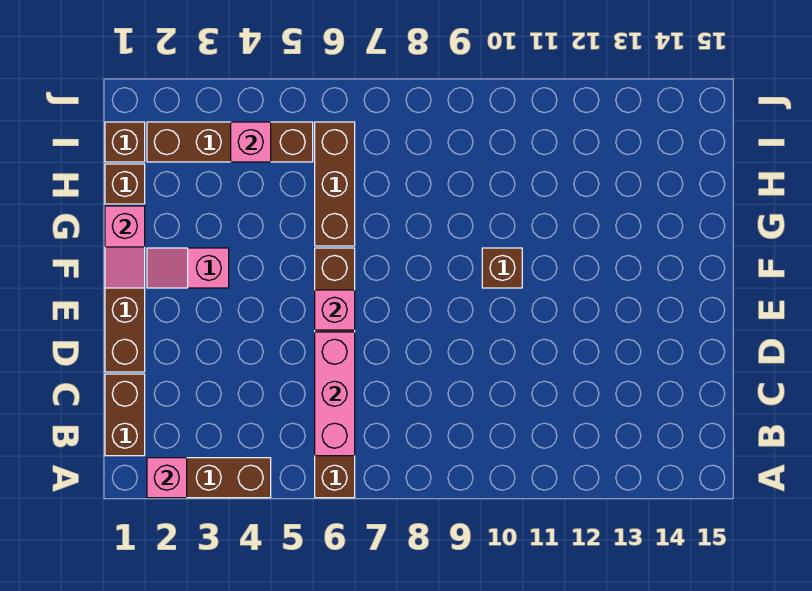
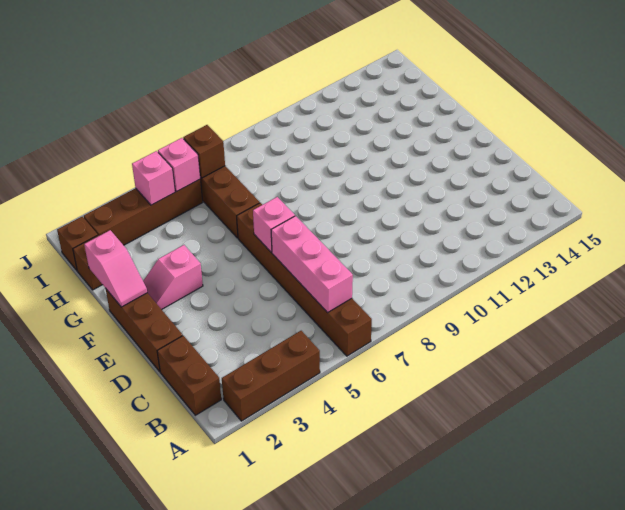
pink brick A2 level 2 -> pink brick I5 level 2
brown brick F10 level 1 -> brown brick I6 level 2

